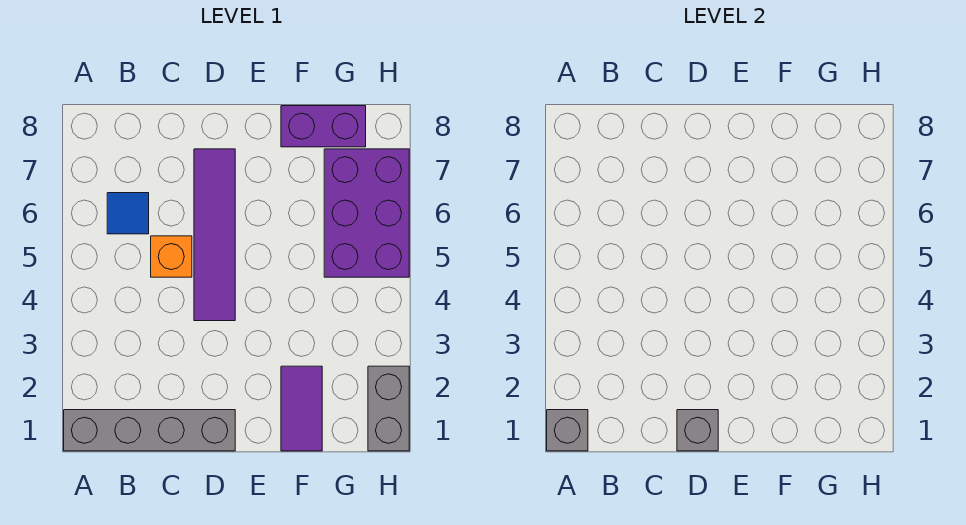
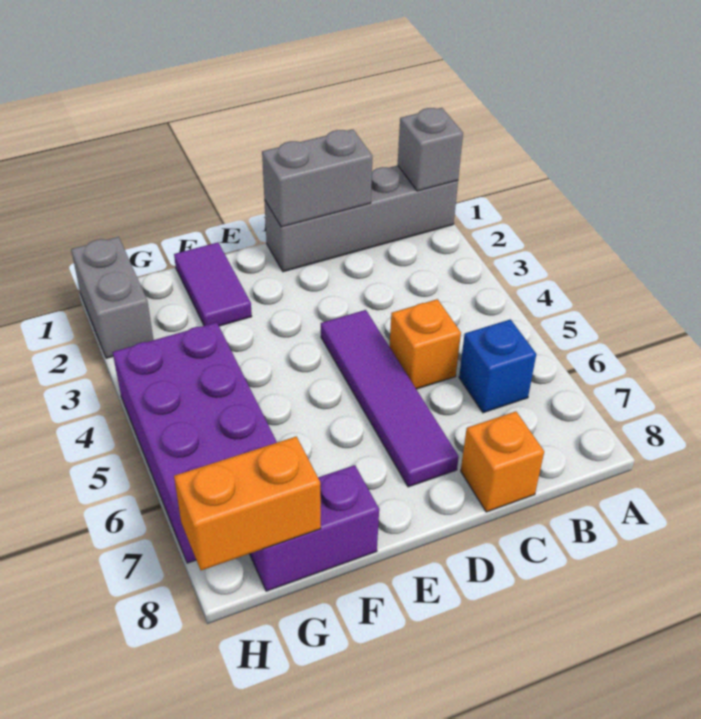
blue tile B6 level 1 -> blue brick B6 level 1
none -> orange brick C8 level 1
grey brick D1 level 2 -> grey brick C1:D1 level 2
purple brick G5:H7 level 1 -> purple brick G4:H7 level 1
none -> orange brick G8:H8 level 2

